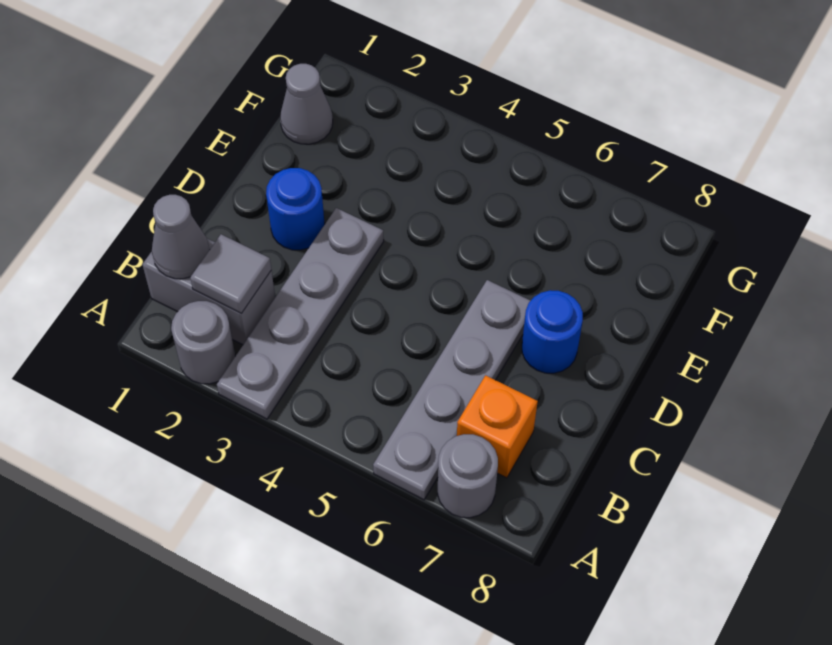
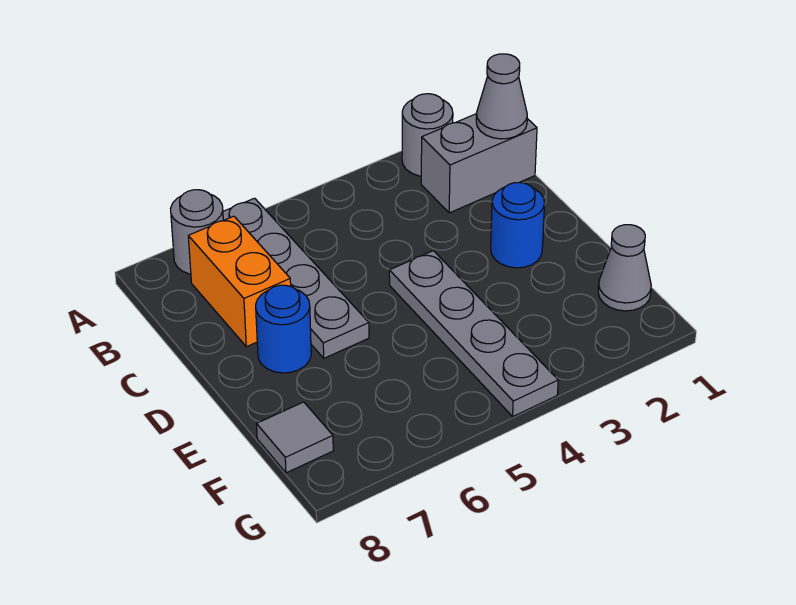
grey plate A3:D3 level 1 -> grey plate D4:G4 level 1
grey tile B2 level 2 -> grey tile F8 level 1
orange brick B7 level 1 -> orange brick B7:C7 level 1

